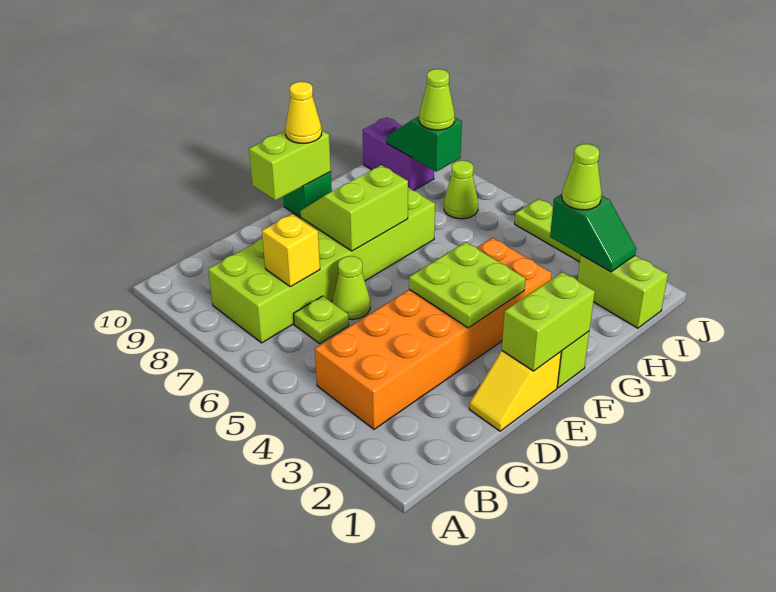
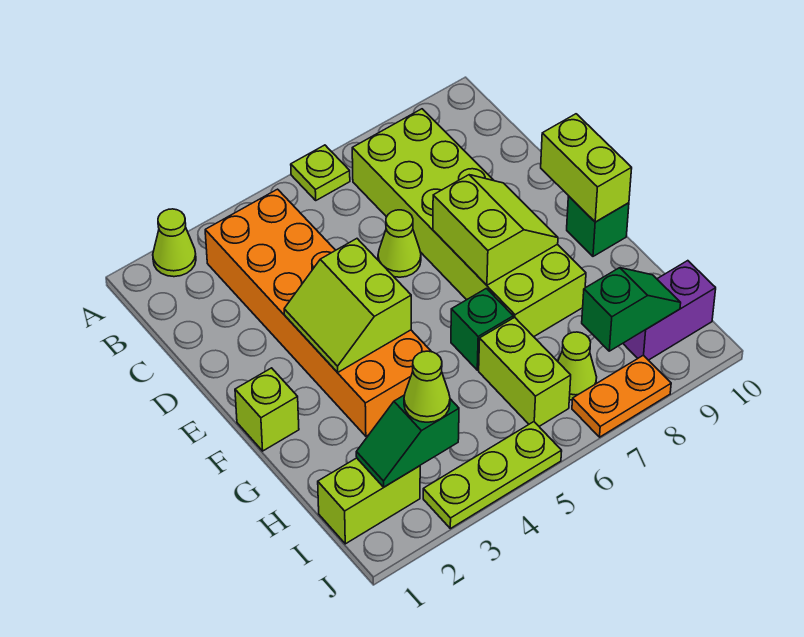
lime plate C6 level 1 -> lime plate A6 level 1
yellow brick C7 level 2 -> none
yellow slope D1:E1 level 1 top E -> none
lime brick E1:F1 level 2 -> lime brick H6:I6 level 1
lime plate E3:F4 level 2 -> lime slope E3:F4 level 2 top 4
yellow cone F10 level 3 -> none
none -> green brick G6 level 1
lime cone I8 level 3 -> lime cone A2 level 1
none -> orange plate J7:J8 level 1

